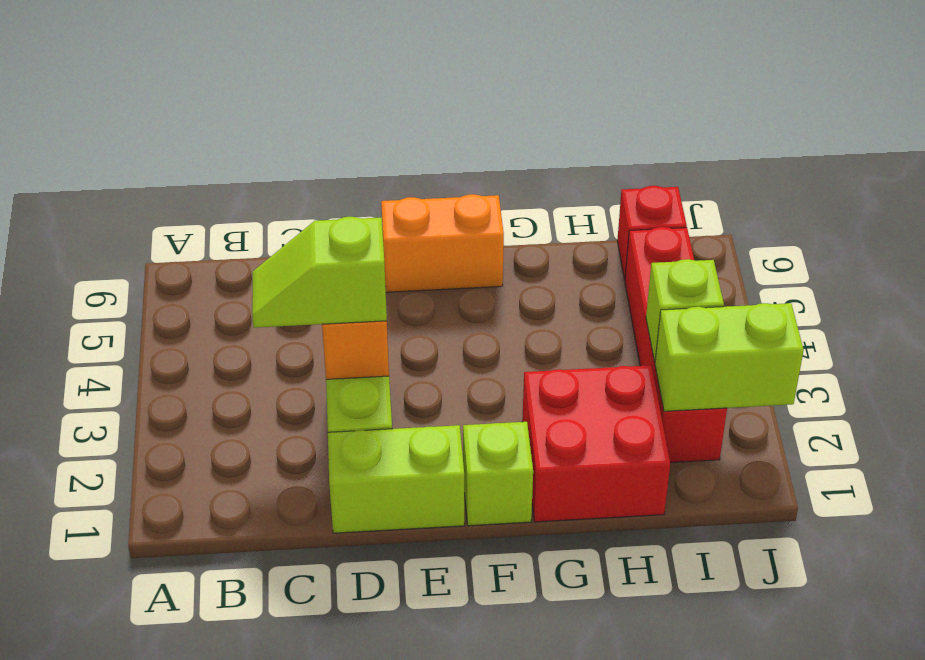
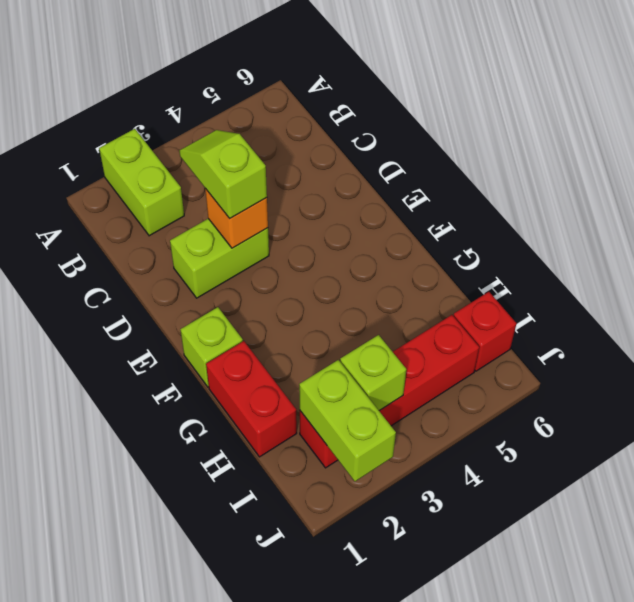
lime brick D1:E1 level 1 -> lime brick A2:B2 level 1
orange brick E6:F6 level 1 -> none
red brick G1:H2 level 1 -> red brick G1:H1 level 1

